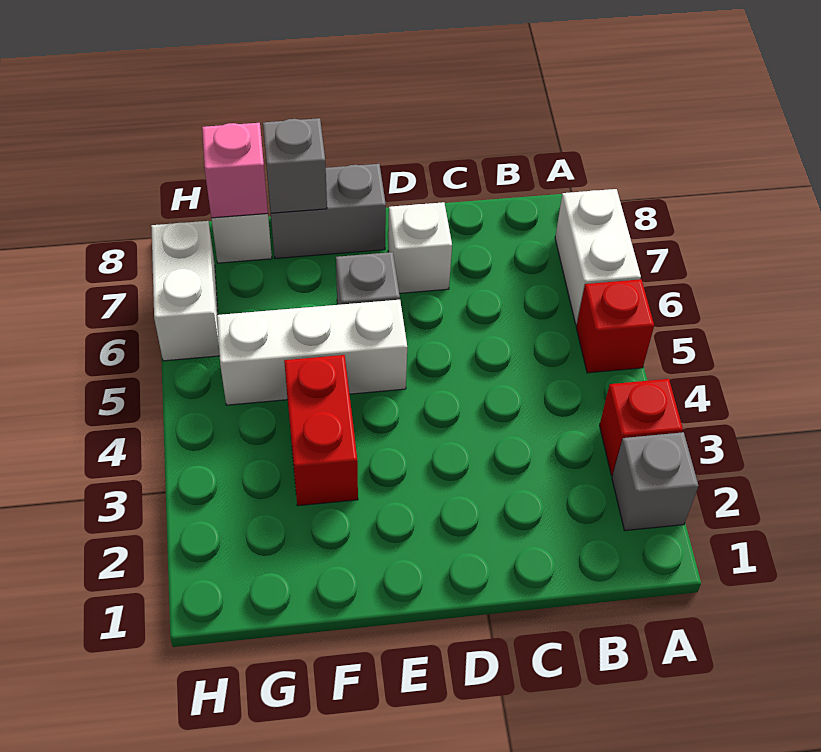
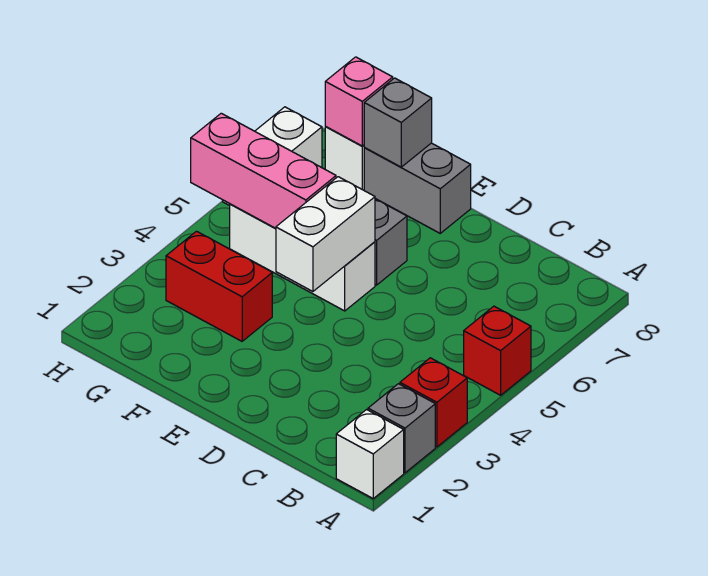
white brick A6:A7 level 1 -> white brick E4:E5 level 2
white brick D7 level 1 -> white brick A1 level 1
red brick F3:F4 level 1 -> red brick F3:G3 level 1
none -> pink brick F5:H5 level 2

